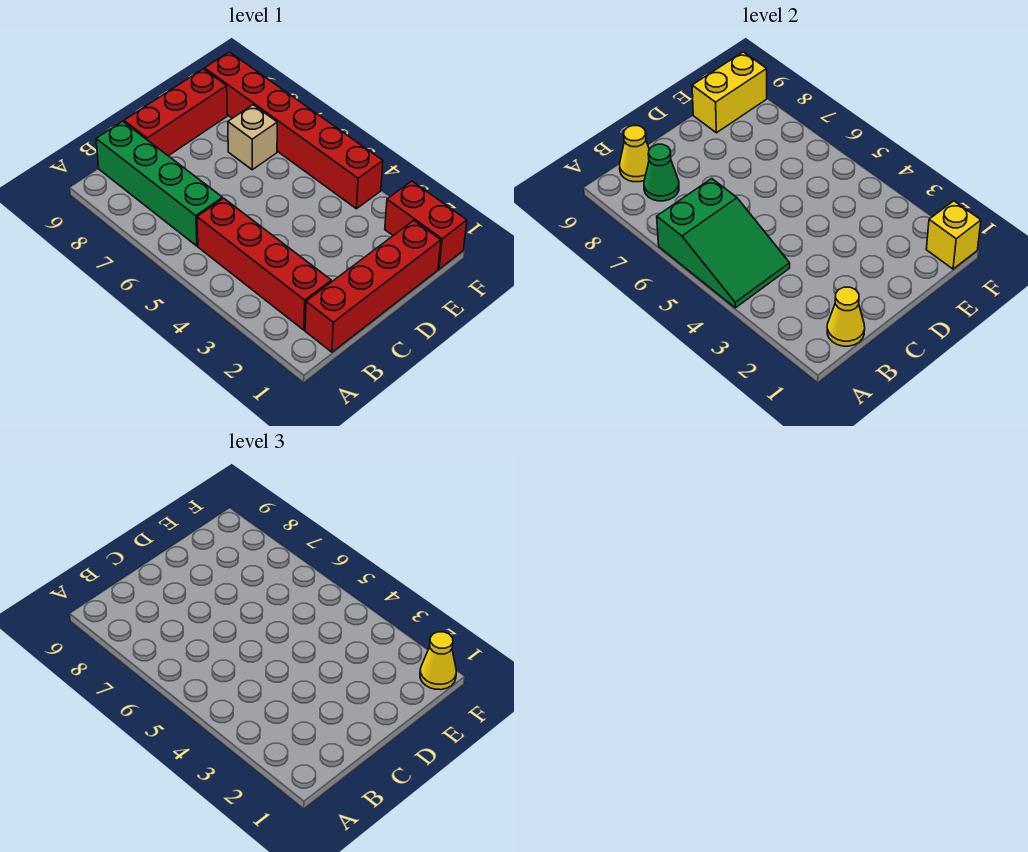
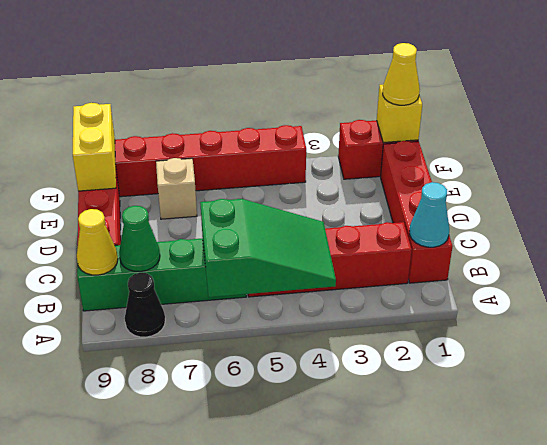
none -> black cone A8 level 1
yellow cone B1 level 2 -> cyan cone B1 level 2

